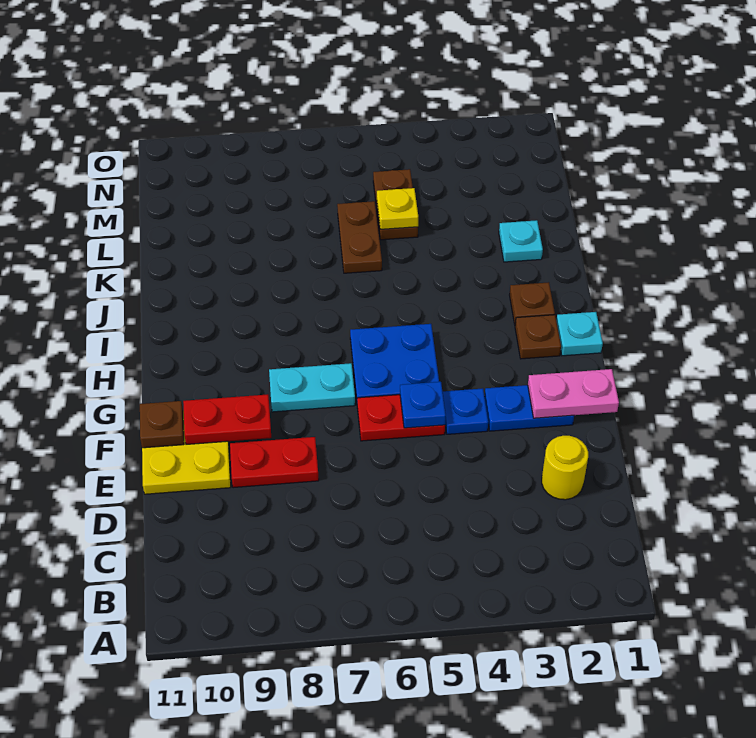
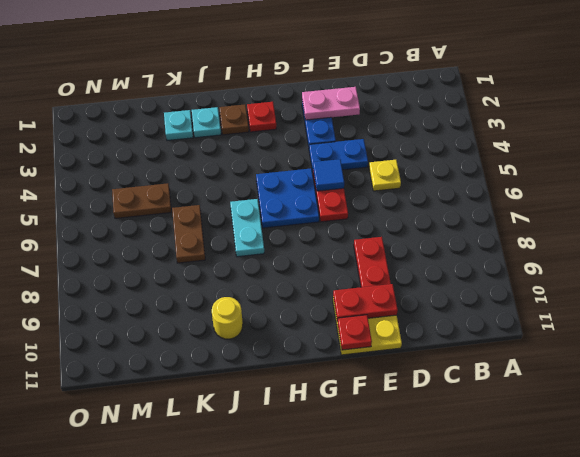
yellow round brick D2 level 1 -> yellow round brick J10 level 1
pink plate F1:F2 level 2 -> pink plate E2:F2 level 2
blue plate F4 level 1 -> blue plate E4:F4 level 1
blue plate F5 level 2 -> blue tile F5 level 2
red plate F9:F10 level 2 -> red plate E10:F10 level 2
brown plate F11 level 2 -> red plate F11 level 2
cyan plate G7:G8 level 1 -> cyan plate I6:I7 level 1
cyan plate H1 level 1 -> cyan plate J2 level 1
brown plate H2 level 1 -> red plate H2 level 1
brown plate K6:L6 level 1 -> brown plate K6:K7 level 1
yellow plate L5 level 2 -> yellow plate D5 level 1

